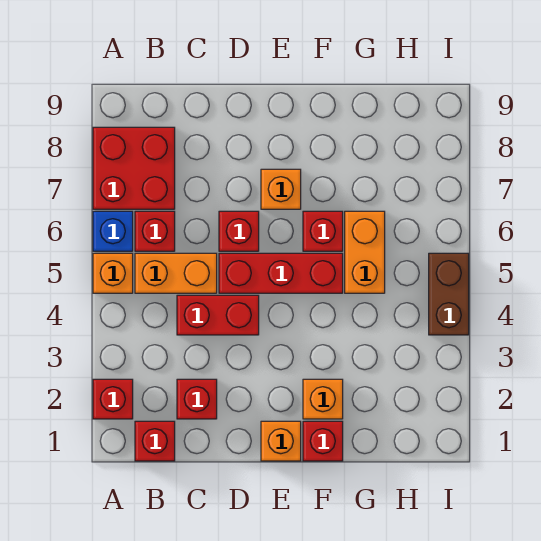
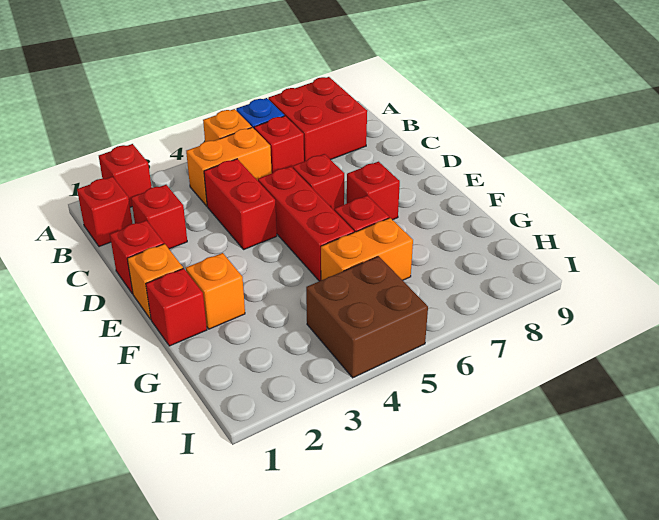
orange brick B5:C5 level 1 -> orange brick B4:B5 level 1
none -> red brick D1 level 1
orange brick E7 level 1 -> red brick E7 level 1
brown brick I4:I5 level 1 -> brown brick H4:I5 level 1

